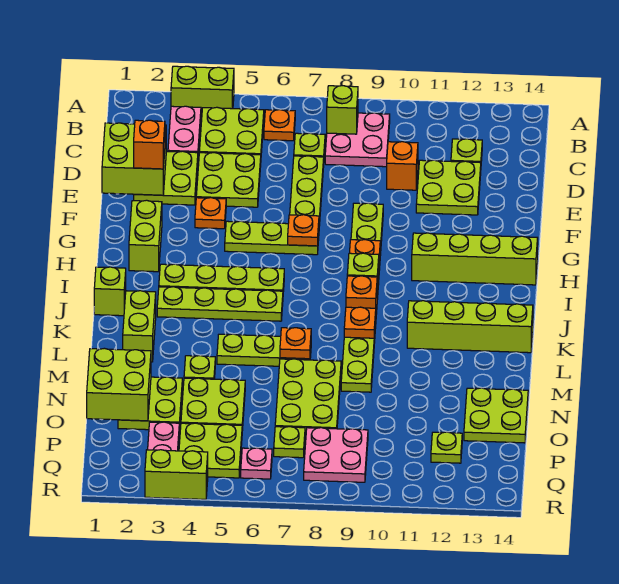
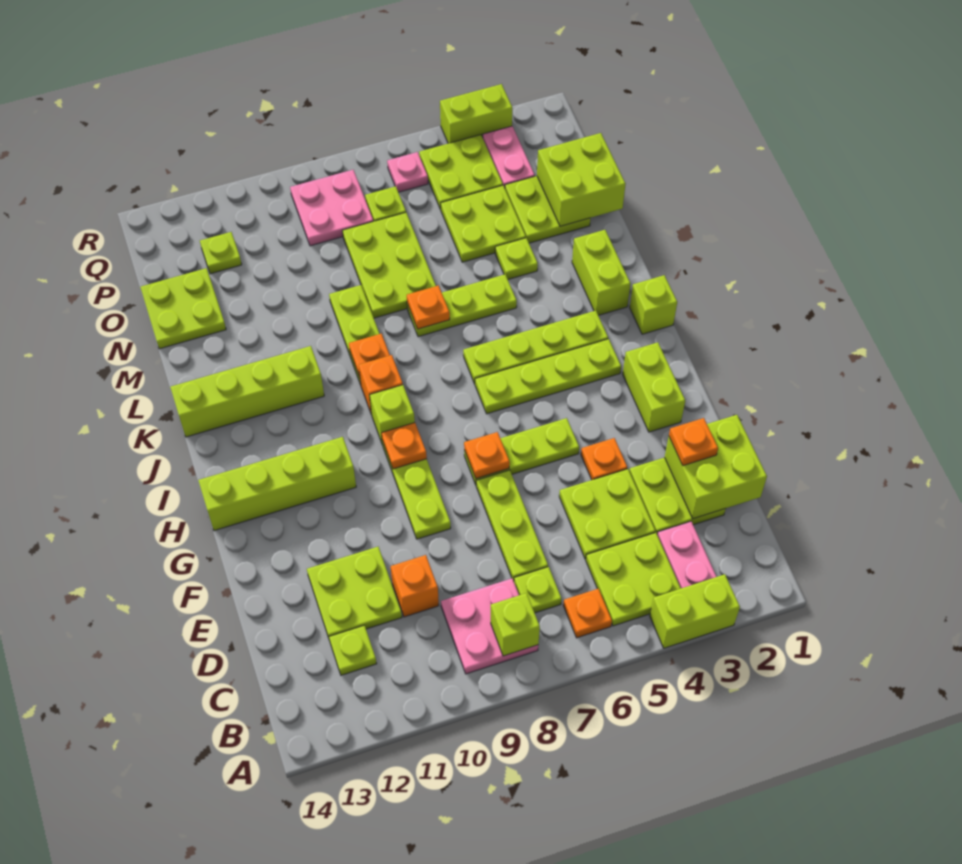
orange brick E2 level 3 -> orange plate E2 level 3

